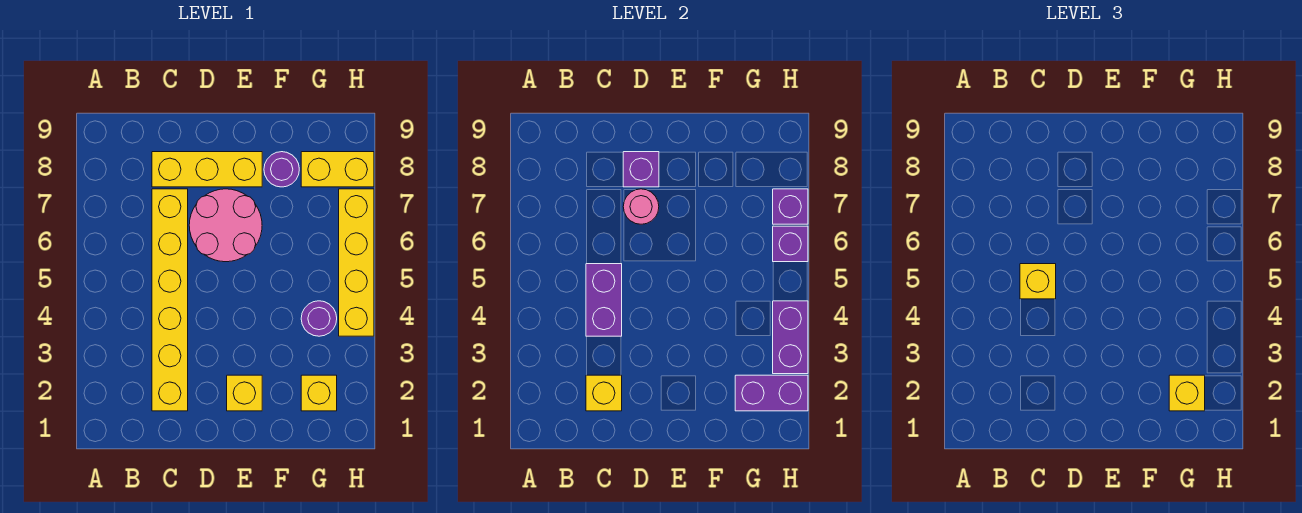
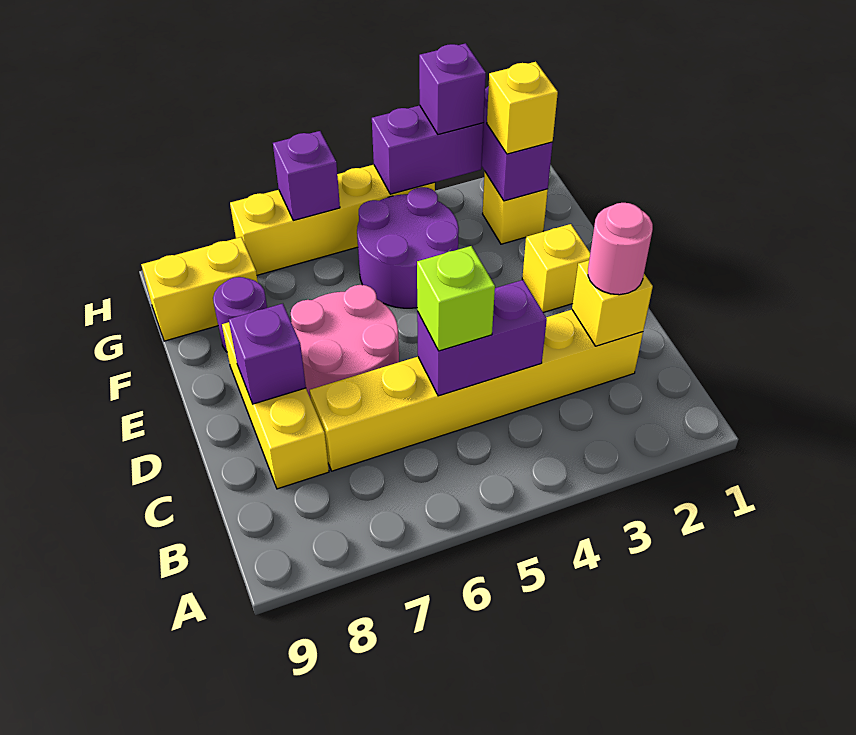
yellow brick C5 level 3 -> lime brick C5 level 3
pink round brick D7 level 2 -> pink round brick C2 level 3
purple round brick G4 level 1 -> purple round brick F4:G5 level 1
yellow brick G8:H8 level 1 -> yellow brick G8:G9 level 1
purple brick H7 level 2 -> purple brick H3 level 3

